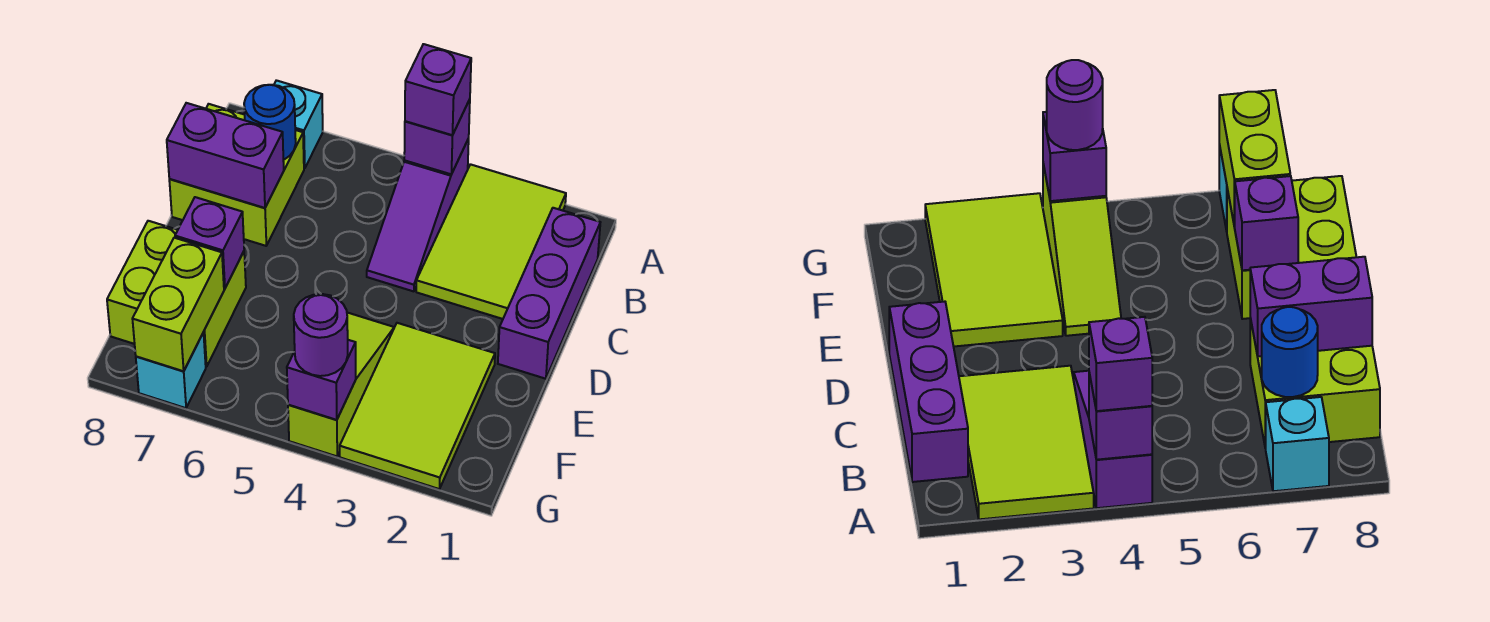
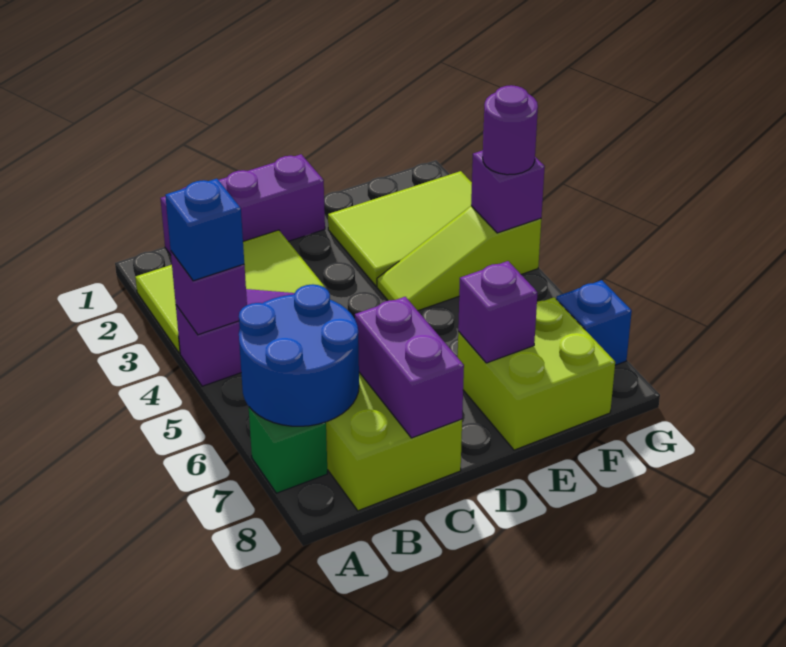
purple brick A4 level 3 -> blue brick A4 level 3
cyan brick A7 level 1 -> green brick A7 level 1
blue round brick B7 level 2 -> blue round brick A6:B7 level 2
lime brick F7:G7 level 2 -> none
cyan brick G7 level 1 -> blue brick G7 level 1

